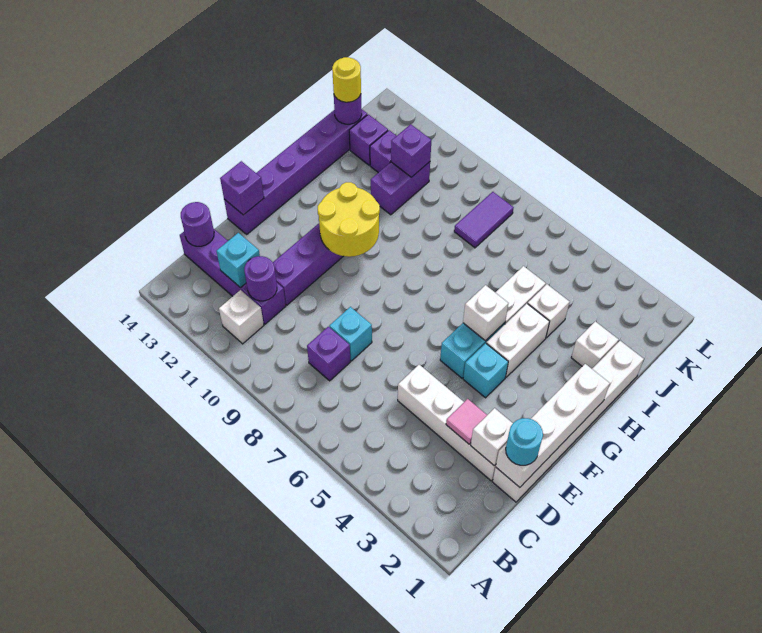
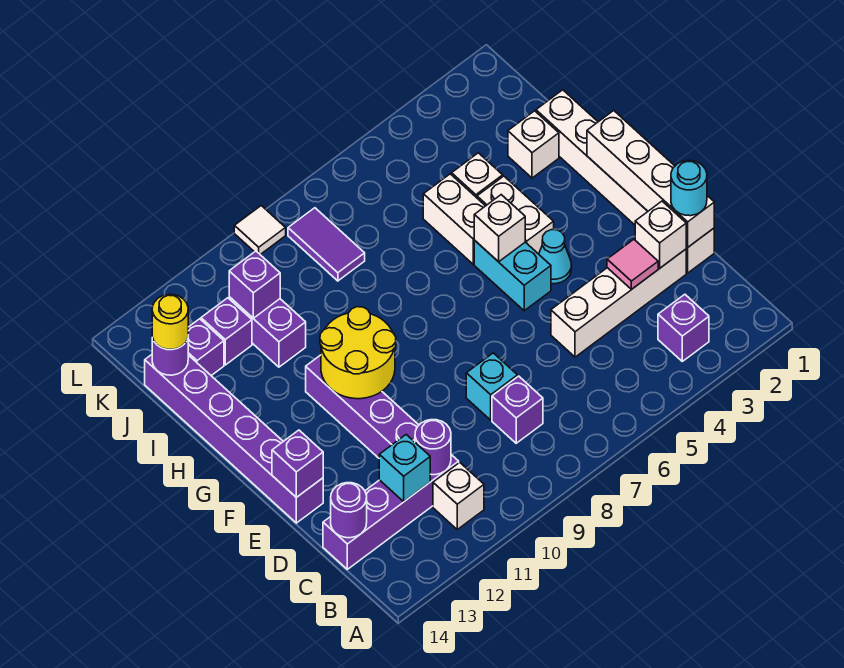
none -> purple brick B3 level 1
cyan brick F4 level 1 -> cyan cone F4 level 1
none -> white tile L9 level 1

